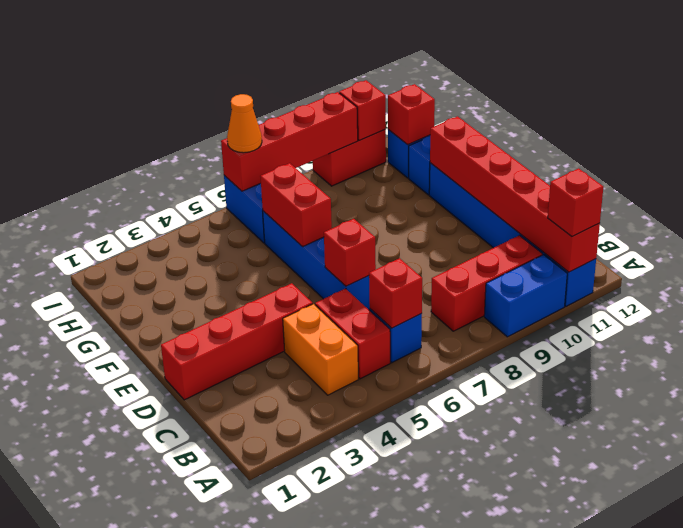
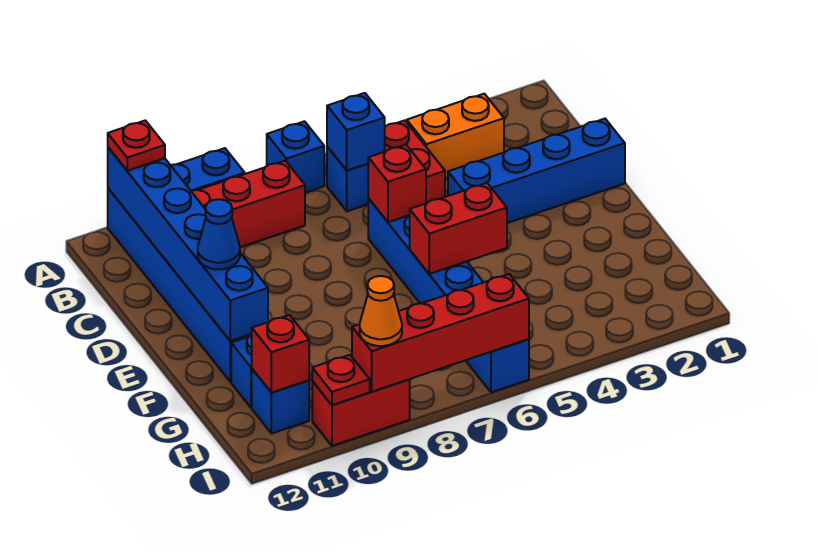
none -> blue brick A7 level 1
red brick A11:F11 level 2 -> blue brick A11:F11 level 2
red brick A11 level 3 -> red plate A11 level 3
orange brick B4:C4 level 1 -> orange brick B3:B4 level 1
red brick B6 level 2 -> blue brick B6 level 2
red brick D1:D4 level 1 -> blue brick D1:D4 level 1
none -> blue cone E11 level 3
red brick F6:G6 level 2 -> red brick F5:F6 level 2
orange cone I6 level 3 -> orange cone I9 level 3
red brick I10 level 2 -> red plate I10 level 2

